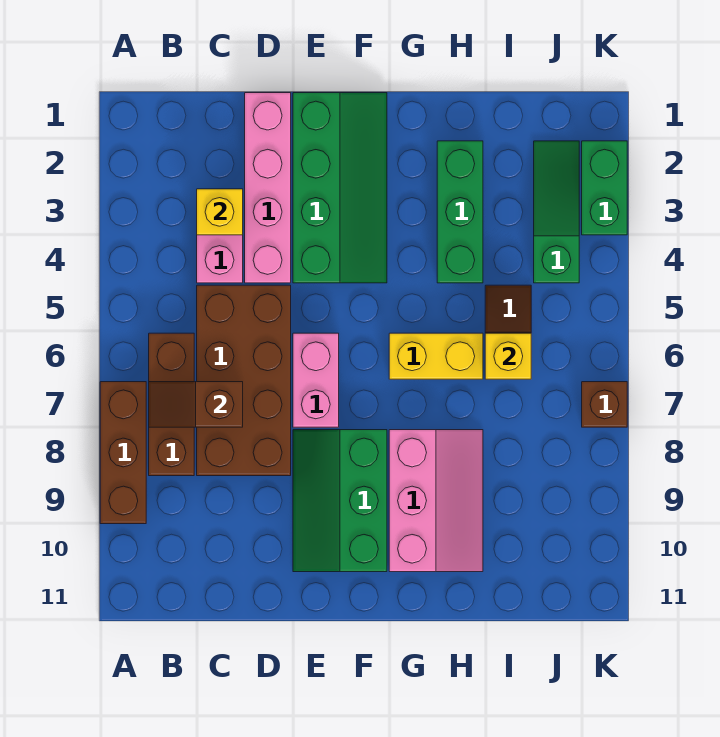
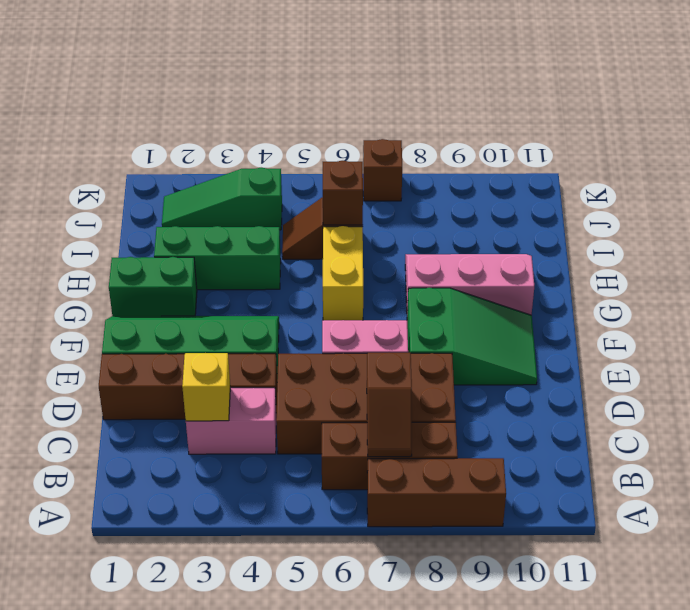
pink brick D1:D4 level 1 -> brown brick D1:D4 level 1
green slope E8:F10 level 1 top F -> green slope E8:F10 level 1 top 8
yellow brick I6 level 2 -> brown brick I6 level 2
green brick K2:K3 level 1 -> green brick G1:G2 level 1

